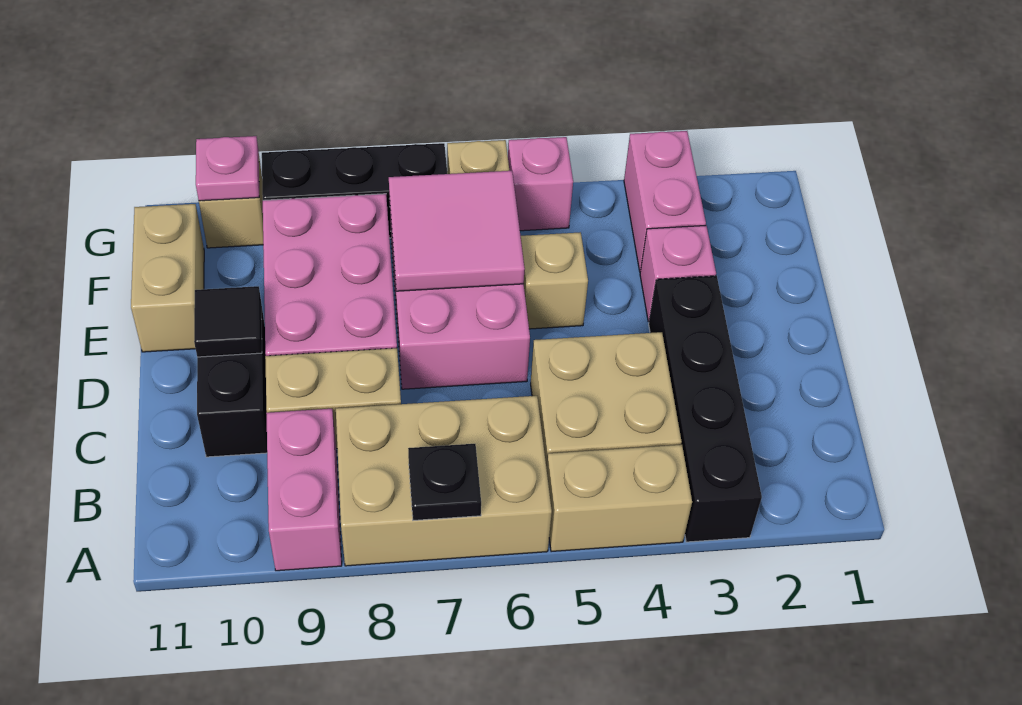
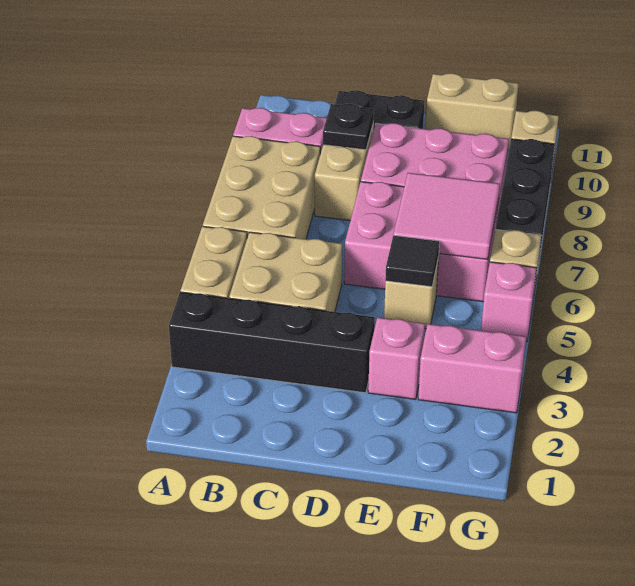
black plate A7 level 2 -> black plate C9 level 2
black tile D10 level 2 -> black tile E5 level 2
pink plate G10 level 2 -> none

